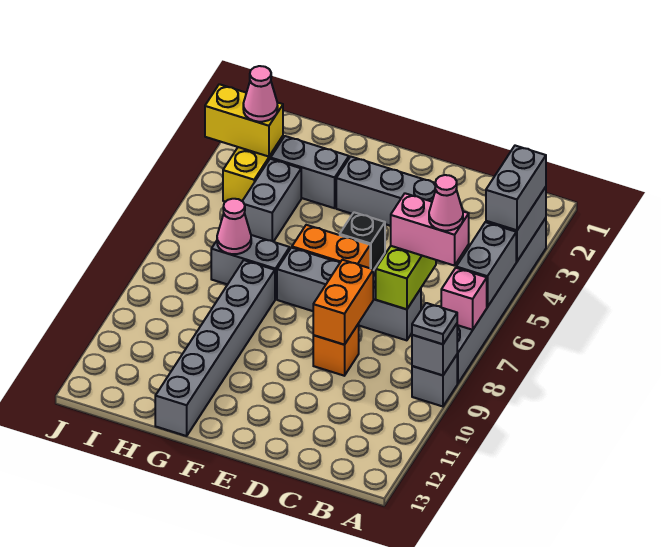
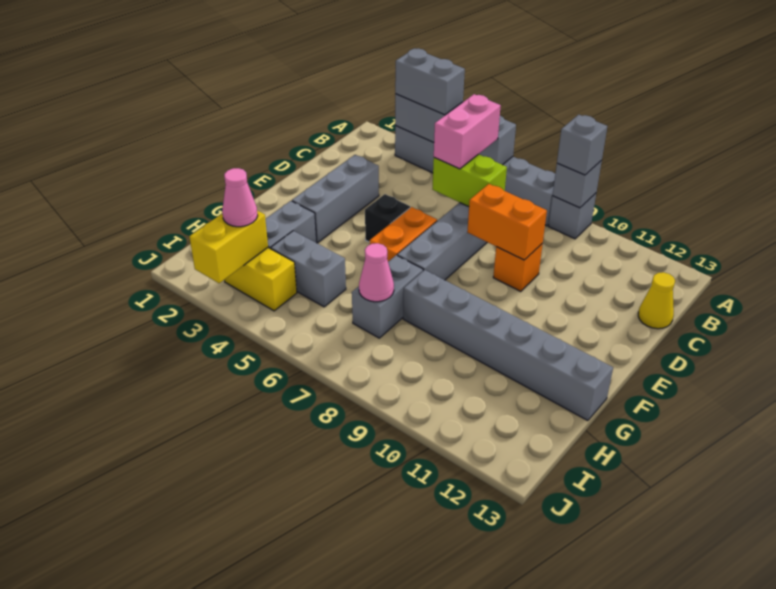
pink brick A7 level 2 -> none
grey plate A9 level 3 -> grey brick A9 level 3
pink cone B6 level 4 -> none
none -> yellow cone C13 level 1

